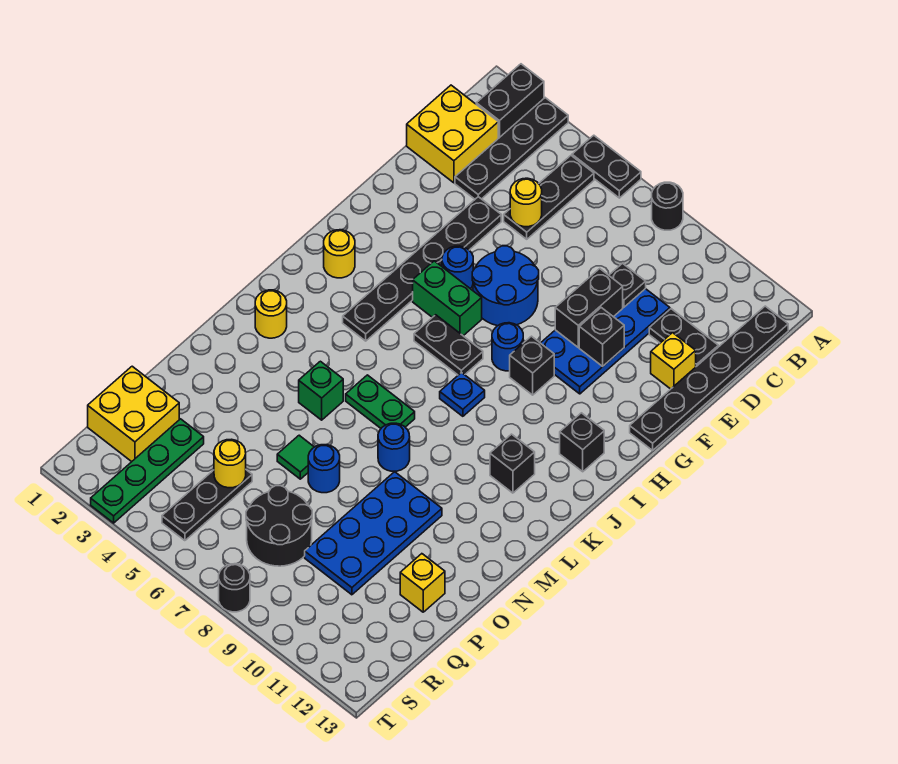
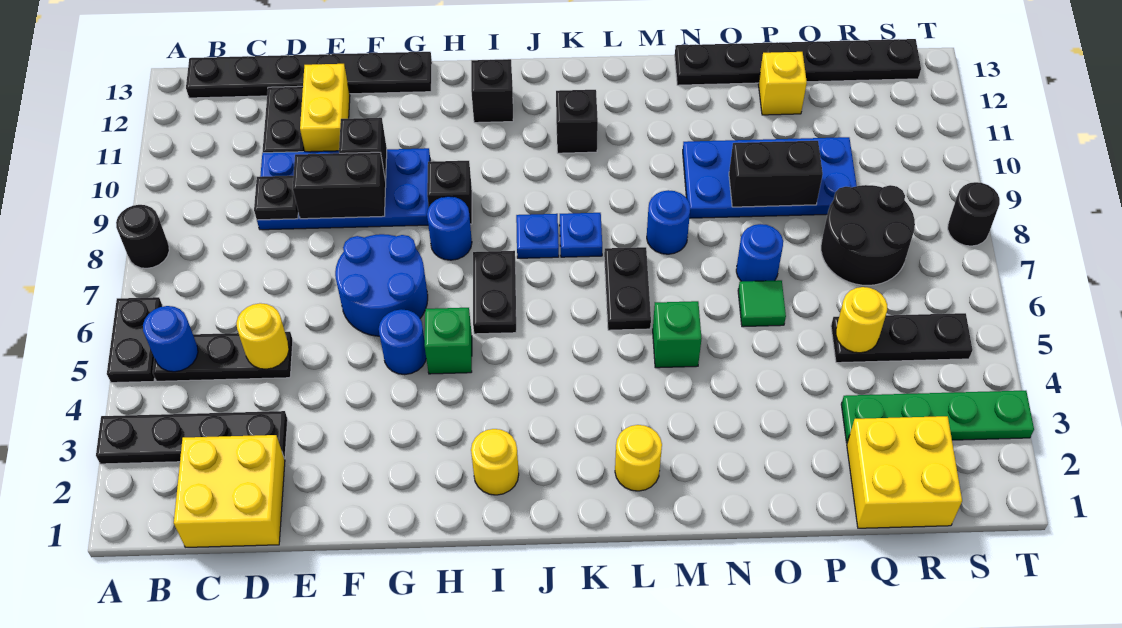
black brick A2:B2 level 1 -> black brick O9:P9 level 2
none -> blue round brick B5 level 2
black plate E4:J4 level 1 -> black plate N13:S13 level 1
yellow brick E12 level 1 -> yellow brick E11:E12 level 1
green brick H5:H6 level 1 -> green brick H5 level 1
none -> blue plate K8 level 1
green plate L6:L7 level 1 -> black plate L6:L7 level 1

